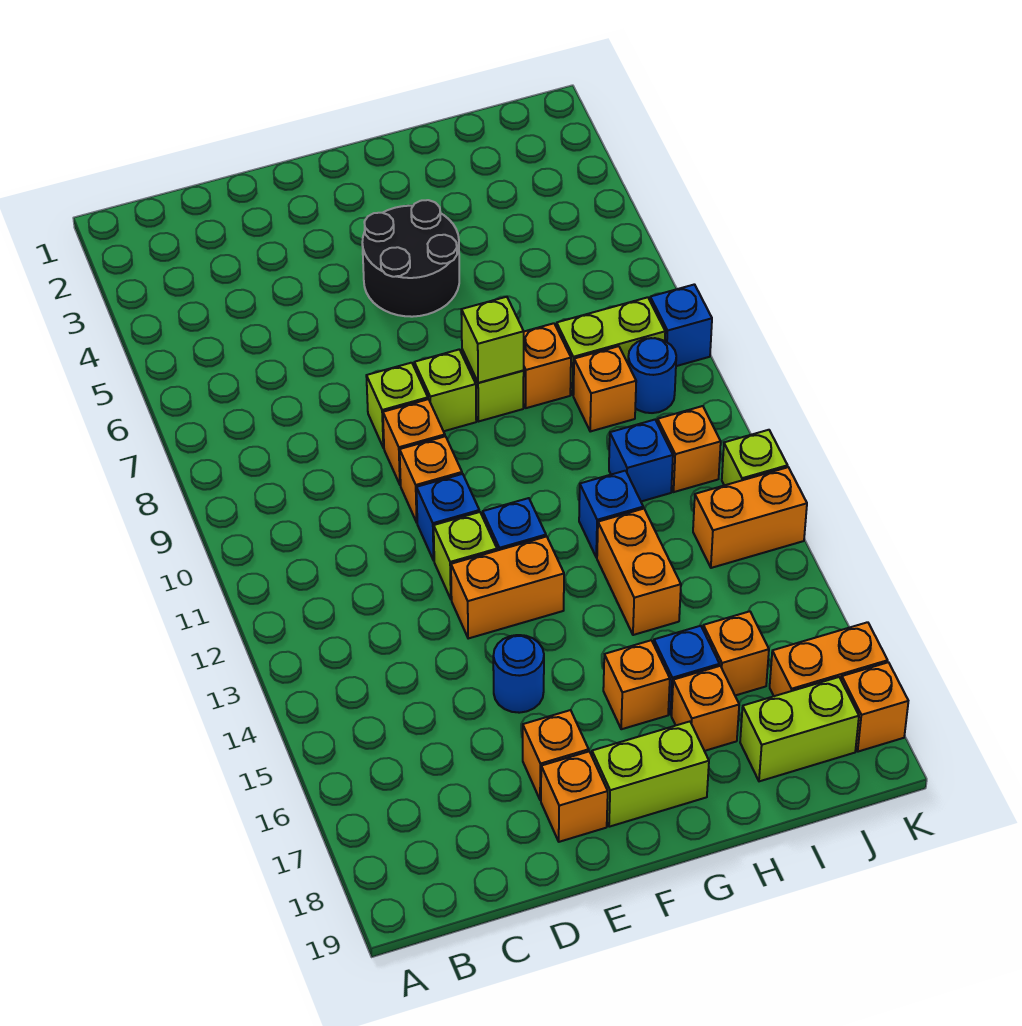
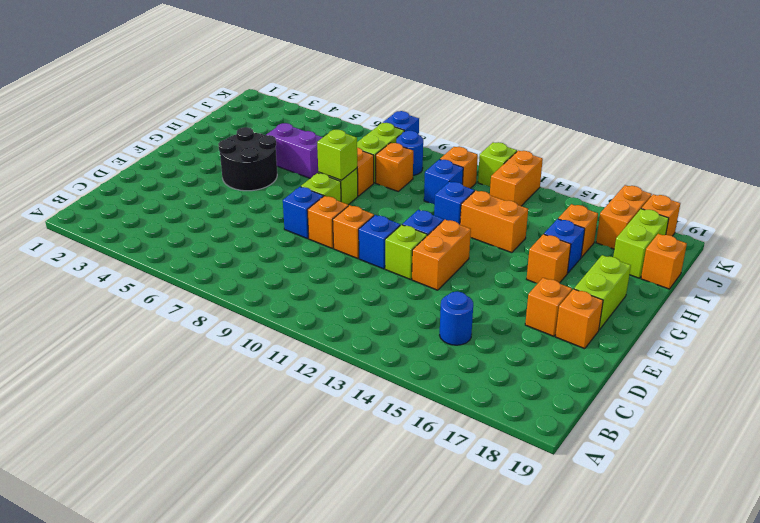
lime brick E8 level 1 -> blue brick E8 level 1
blue round brick E15 level 1 -> blue round brick C15 level 1
none -> purple brick H5:H6 level 1
orange brick H17 level 1 -> orange brick I19 level 1

